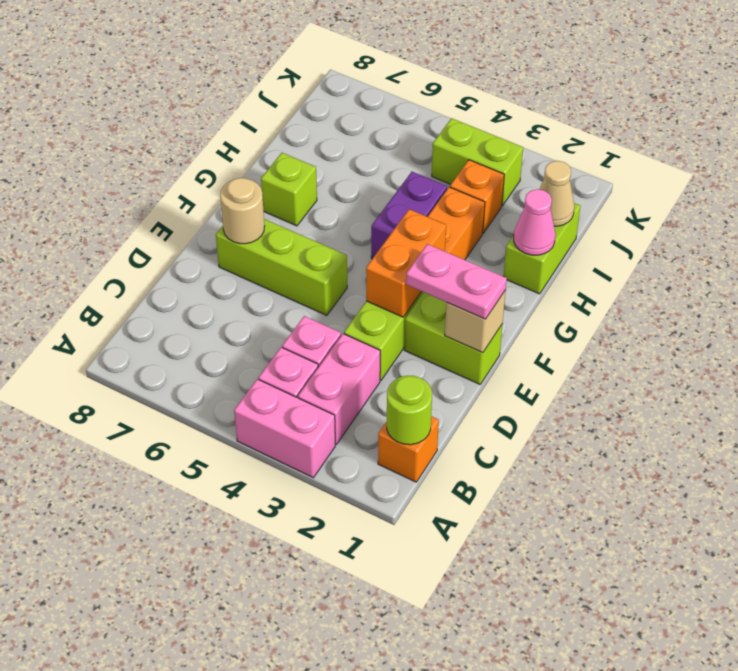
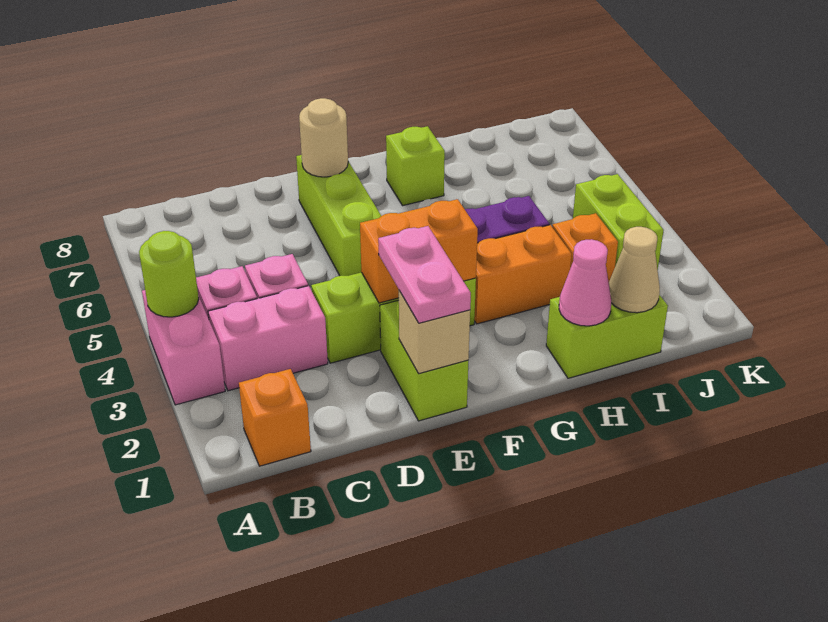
lime round brick B1 level 2 -> lime round brick A4 level 2

